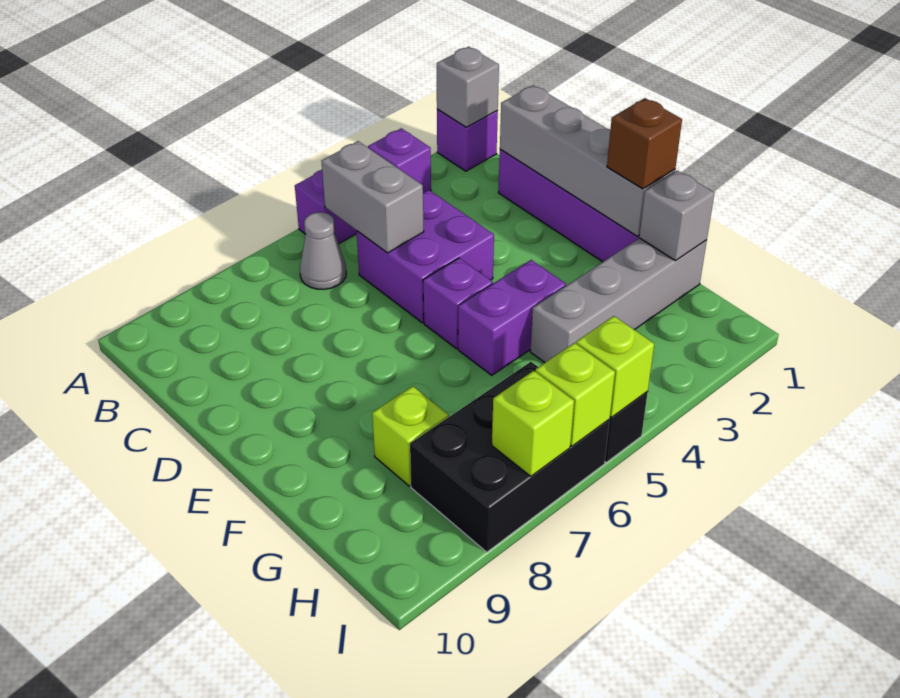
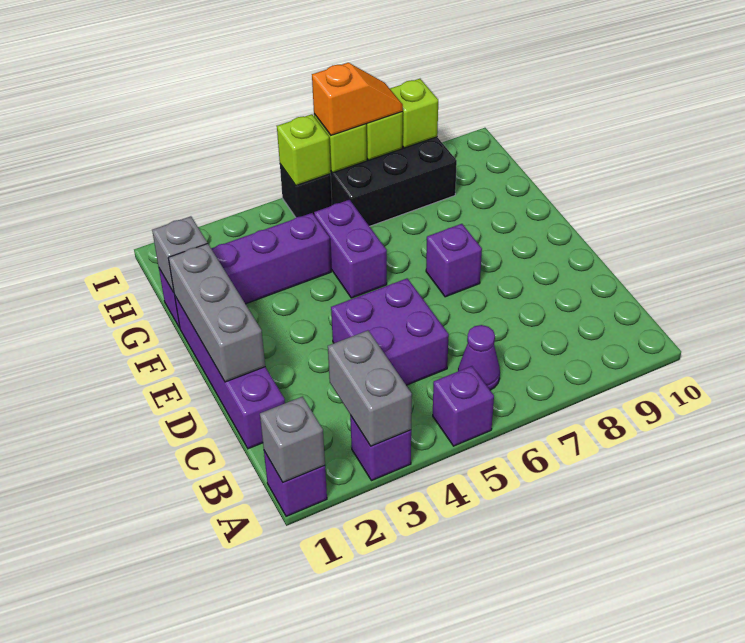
grey brick B5:C5 level 2 -> grey brick A3:B3 level 2
grey cone B6 level 1 -> purple cone B6 level 1
grey brick C1:F1 level 2 -> grey brick D1:F1 level 2
purple brick E5 level 1 -> purple brick E7 level 1
brown brick F1 level 3 -> none
purple brick F4:F5 level 1 -> purple brick F5:G5 level 1
grey brick G1:G4 level 1 -> purple brick G1:G4 level 1
lime brick G8 level 1 -> lime brick I8 level 2
none -> orange slope I6:I7 level 3 top 6

